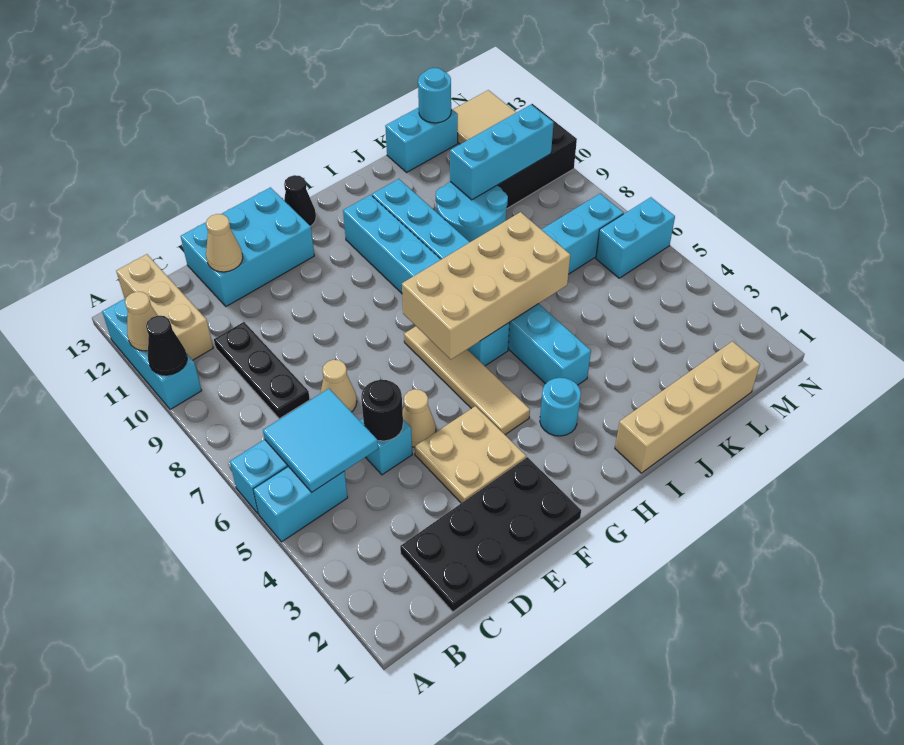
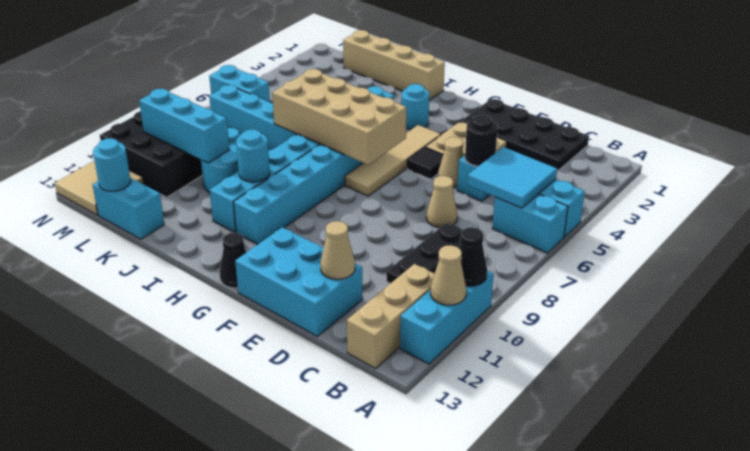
none -> black tile F5 level 1
none -> cyan round brick I10 level 2

